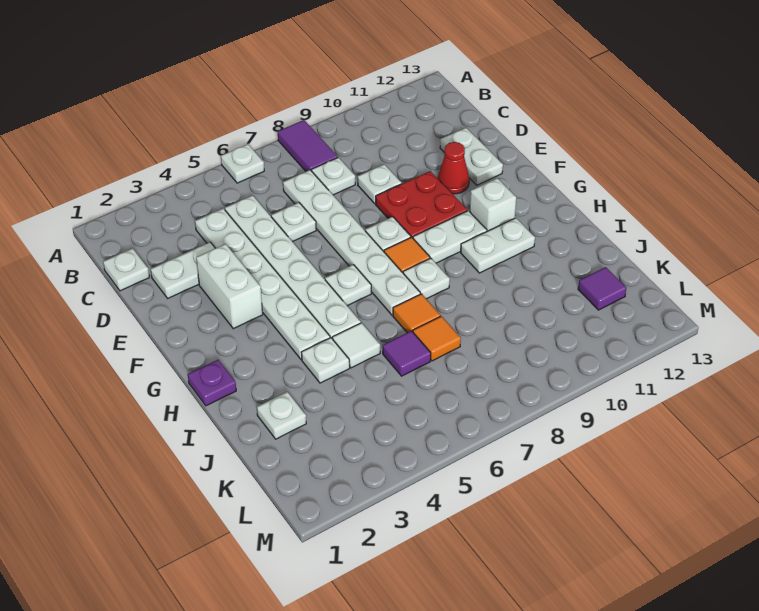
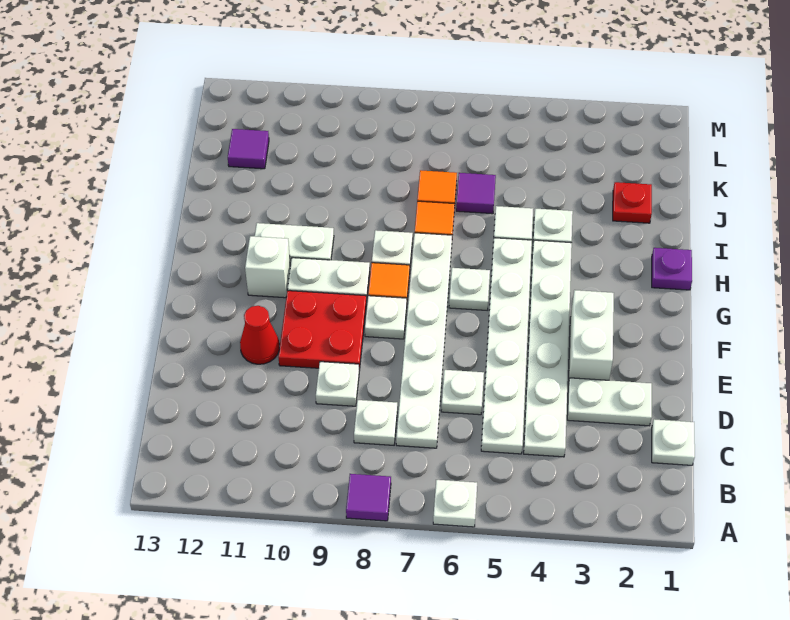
purple tile A8:B8 level 1 -> purple tile A8 level 1
white plate D12:E12 level 1 -> none
white plate J2 level 1 -> red plate J2 level 1

